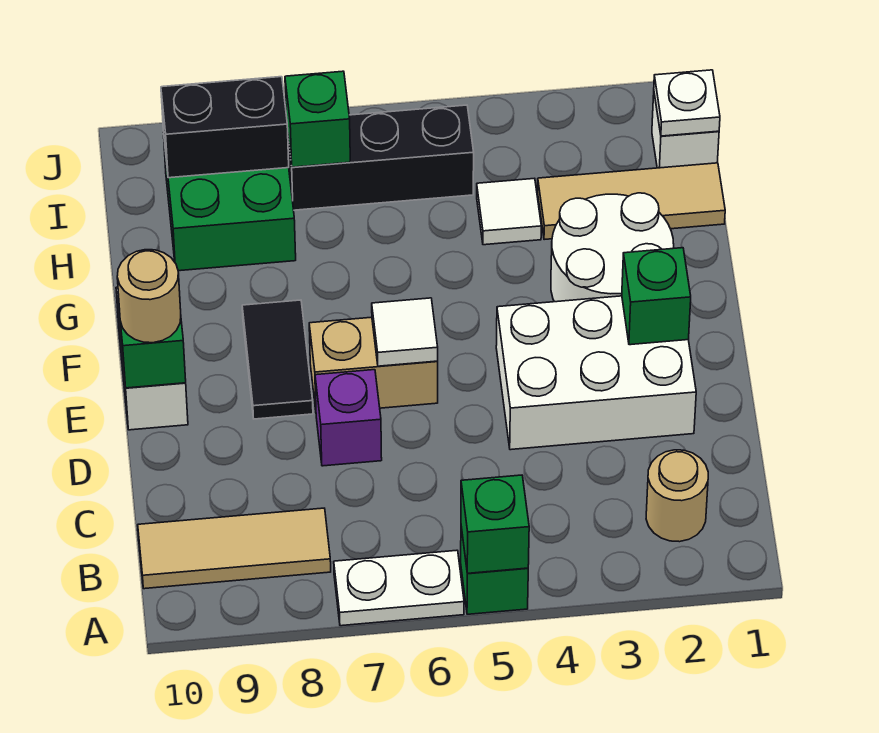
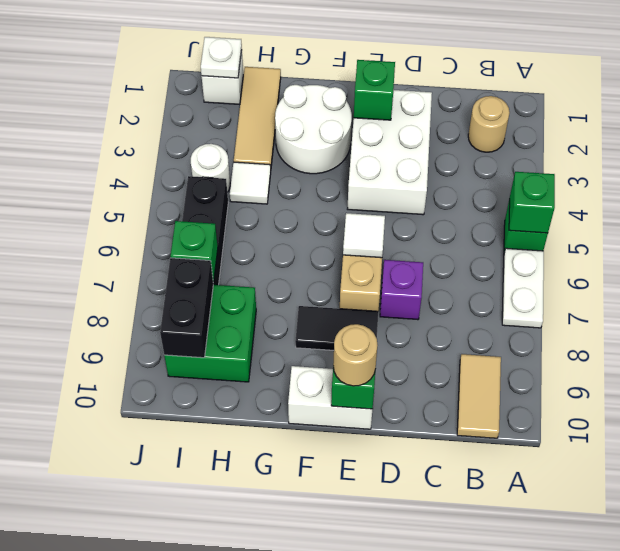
tan tile B8:B10 level 1 -> tan tile B9:B10 level 1
none -> white round brick I4 level 1

